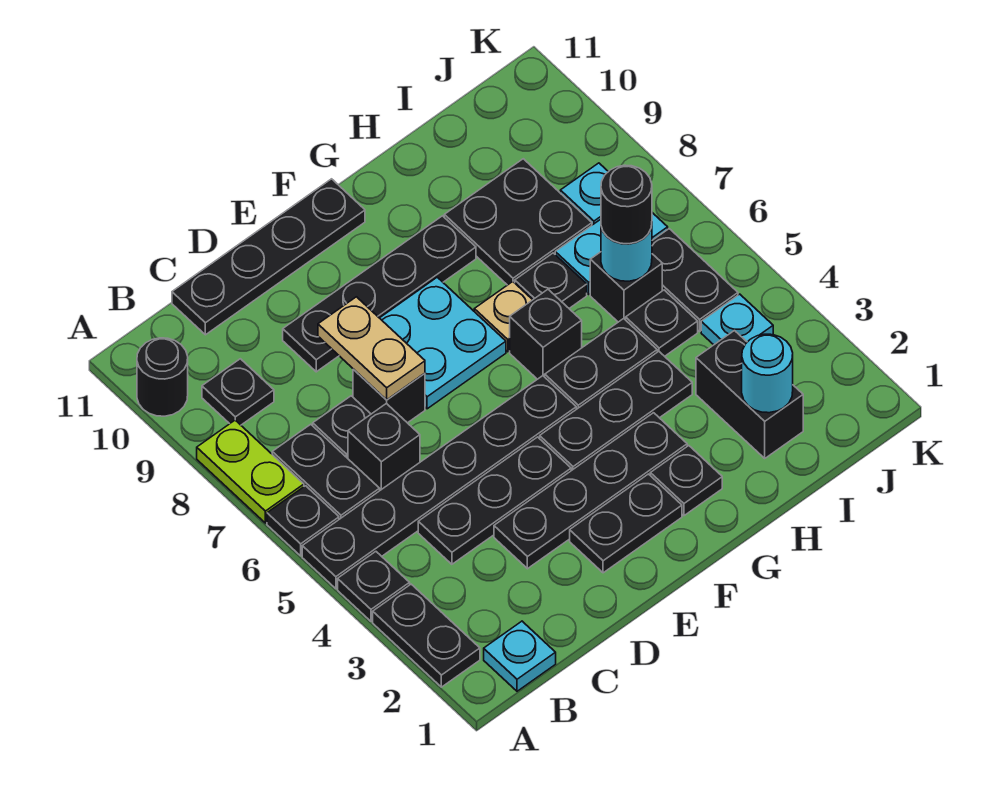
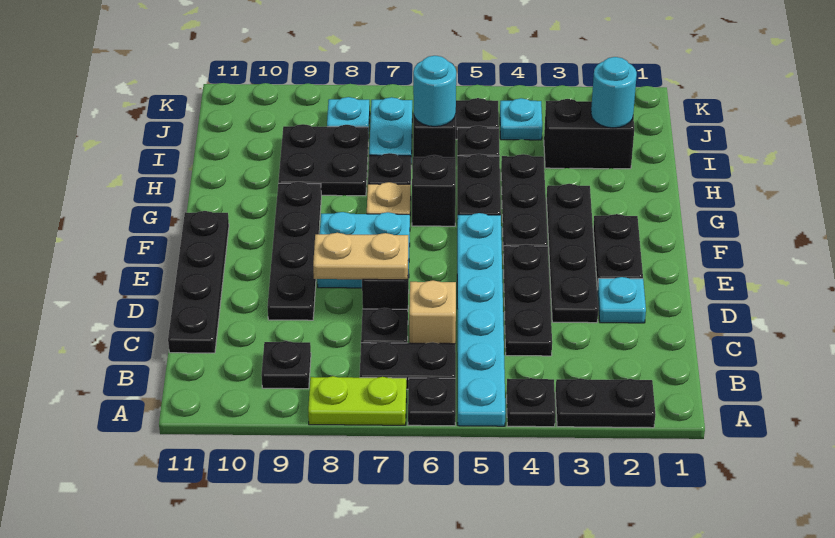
black plate A5:F5 level 1 -> cyan plate A5:F5 level 1
black round brick A10 level 1 -> none
cyan plate B1 level 1 -> cyan plate D2 level 1
black brick C6 level 1 -> tan brick C6 level 1
black plate G2 level 1 -> none
black round brick I6 level 3 -> none

